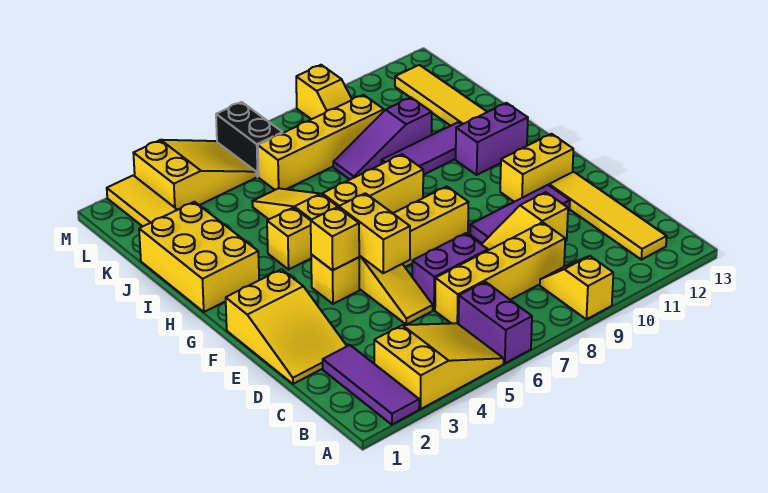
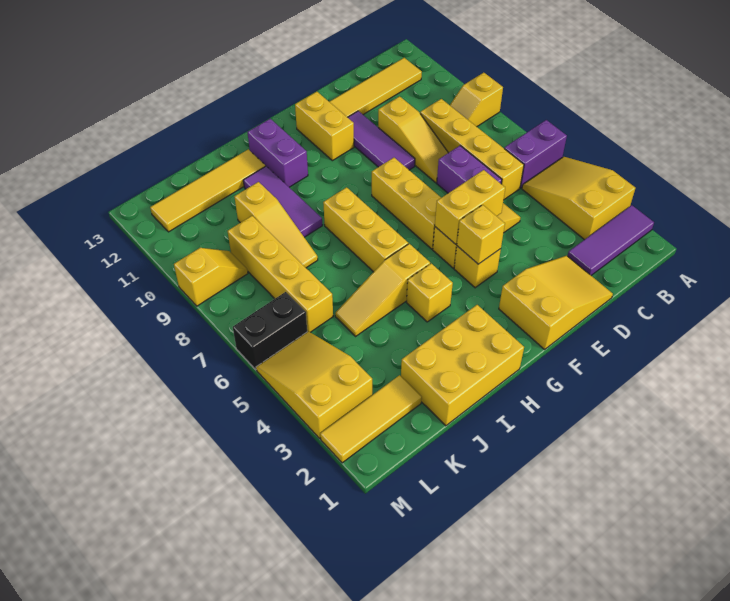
purple slope J8:J10 level 1 top 10 -> yellow slope J8:J10 level 1 top 10

